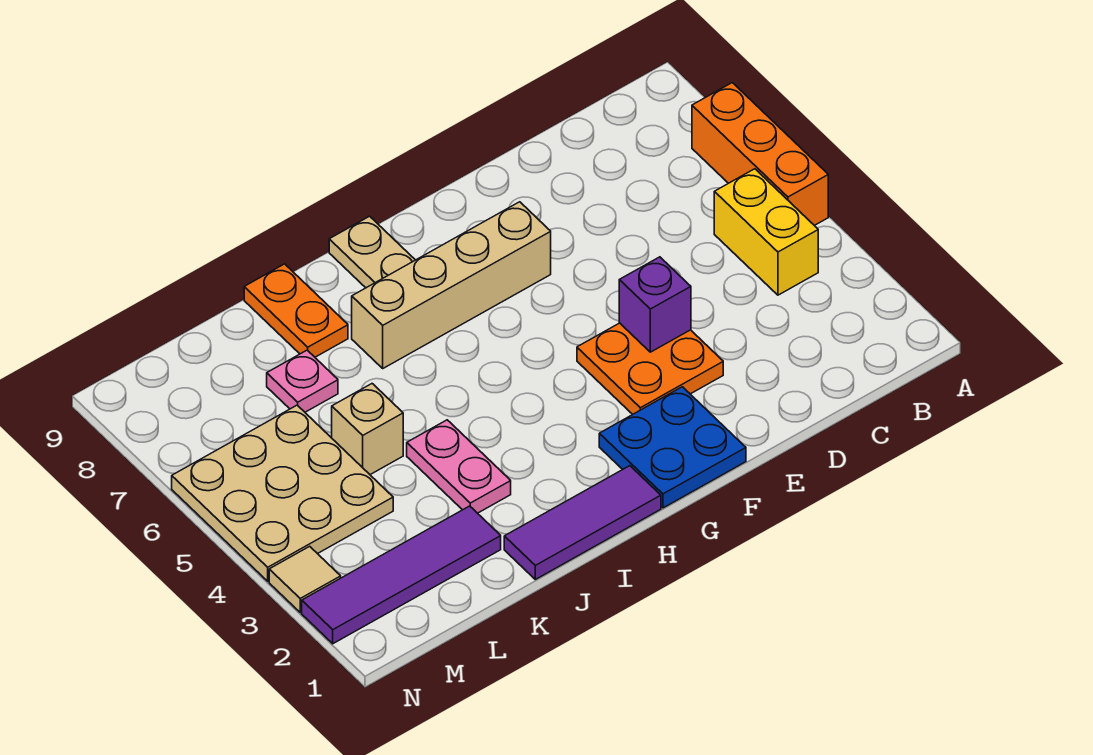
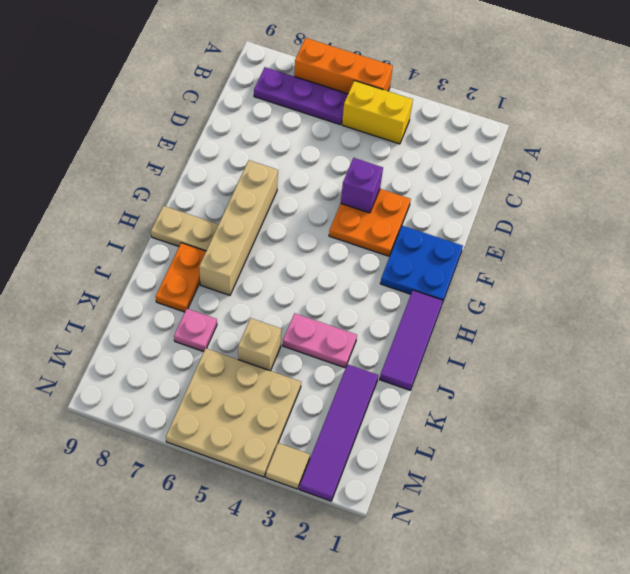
none -> purple plate B6:B8 level 1
orange plate J8:J9 level 1 -> orange plate I8:J8 level 1

